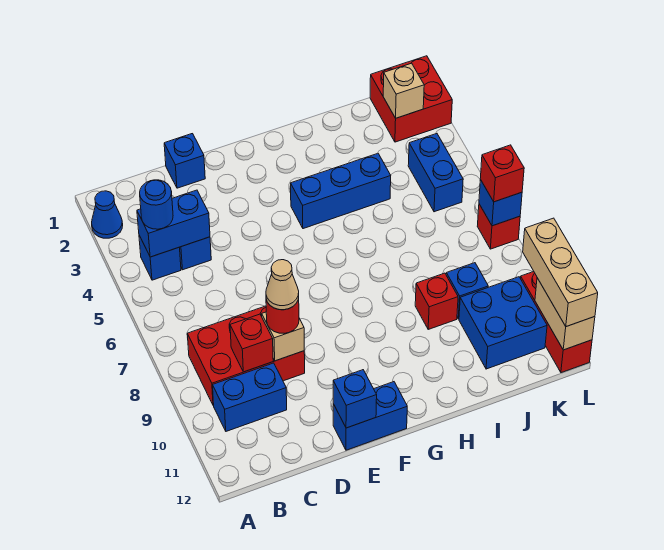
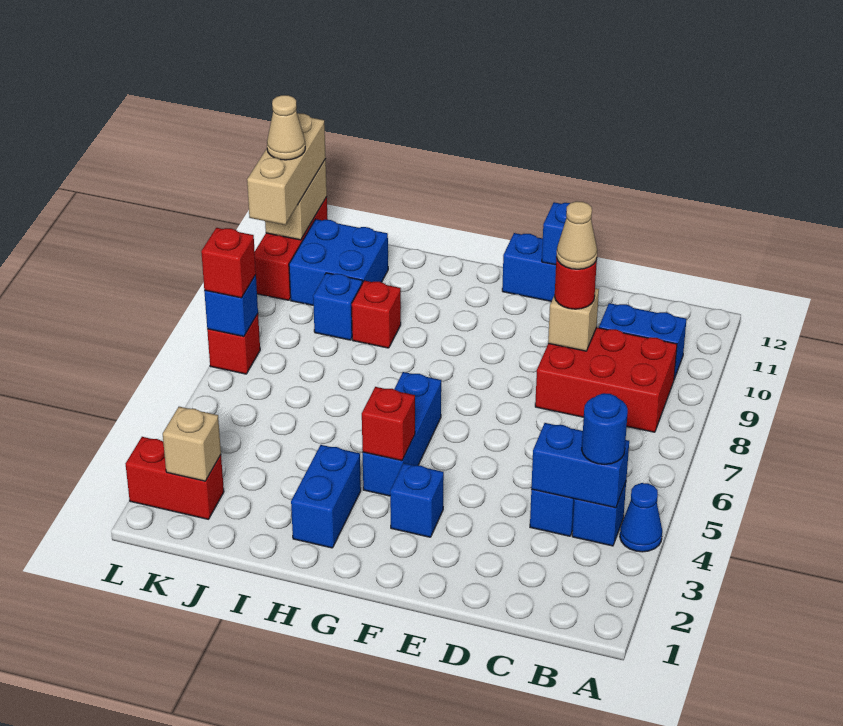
blue cone A2 level 1 -> blue cone A4 level 1
red brick C9 level 2 -> red brick G4 level 2
blue brick D1 level 1 -> blue brick F3 level 1
blue brick G4:I4 level 1 -> blue brick G4:G6 level 1
red brick K1:L2 level 1 -> red brick K2:L2 level 1
blue brick K4:K5 level 1 -> blue brick H2:H3 level 1
none -> tan cone L11 level 4

